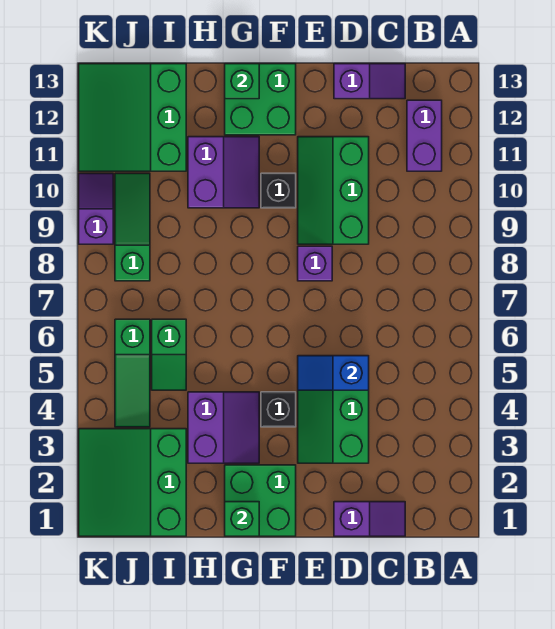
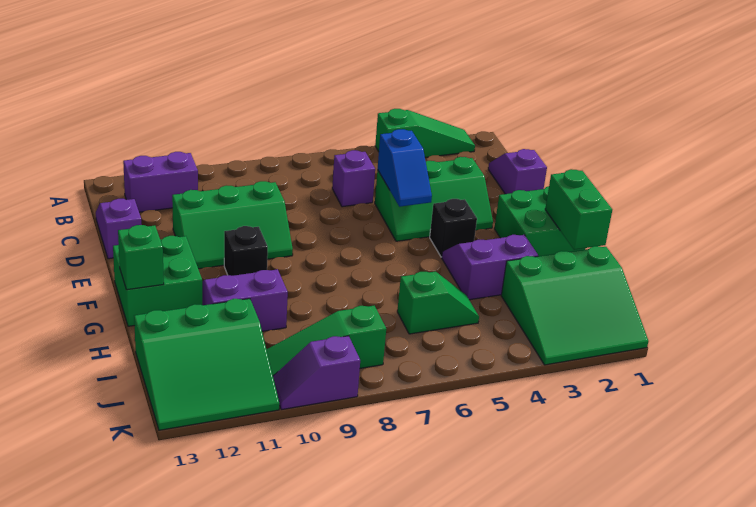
purple brick E8 level 1 -> purple brick C6 level 1
green brick G1 level 2 -> green brick G1:H1 level 2
green slope J4:J6 level 1 top 6 -> green slope A2:A4 level 1 top 4

